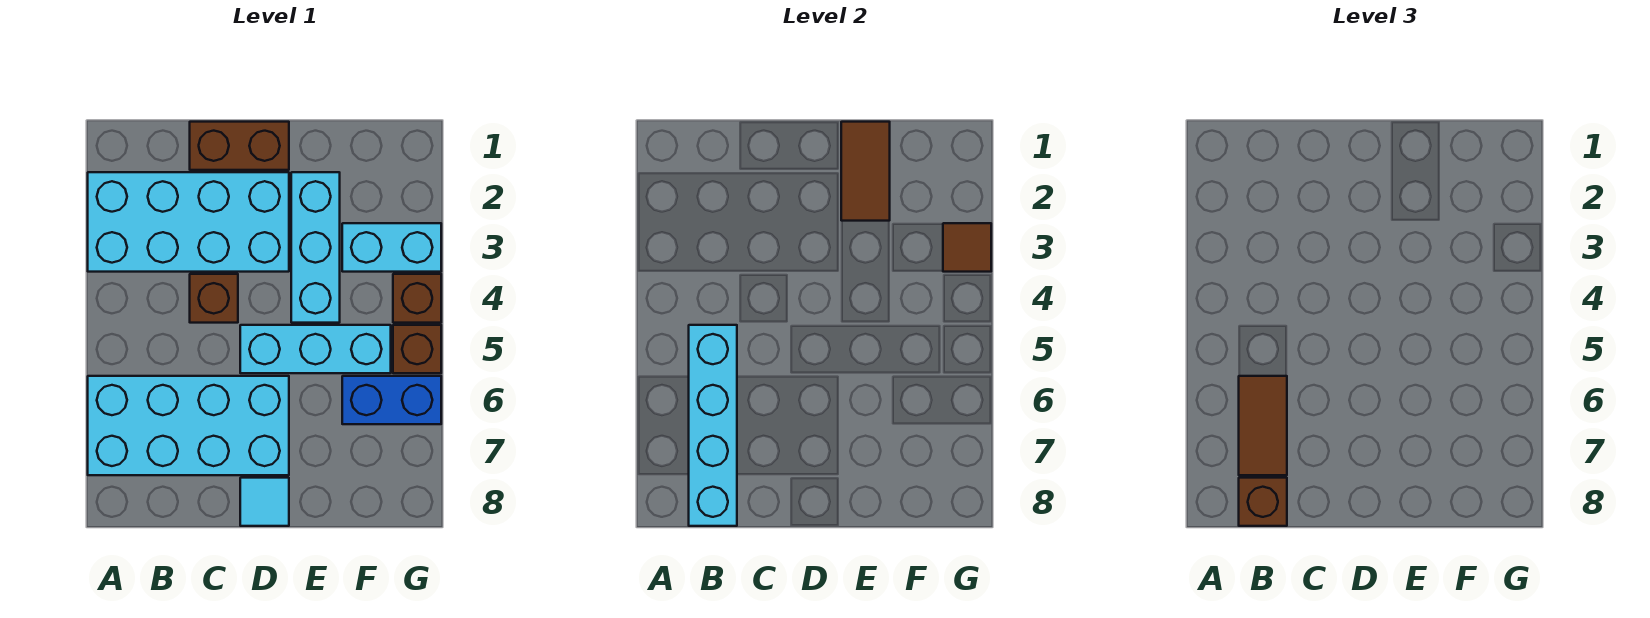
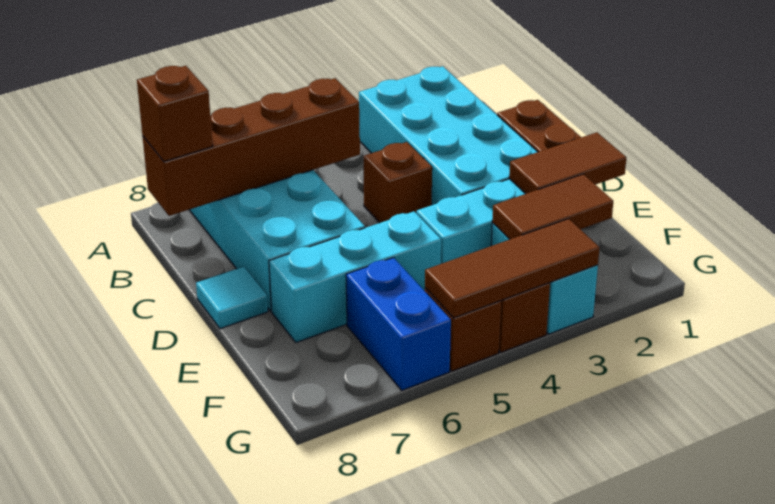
cyan brick B5:B8 level 2 -> brown brick B5:B8 level 2
brown tile B6:B7 level 3 -> brown tile F2:F3 level 2
cyan brick D5:F5 level 1 -> cyan brick E5:E7 level 1
brown tile G3 level 2 -> brown tile G3:G5 level 2

